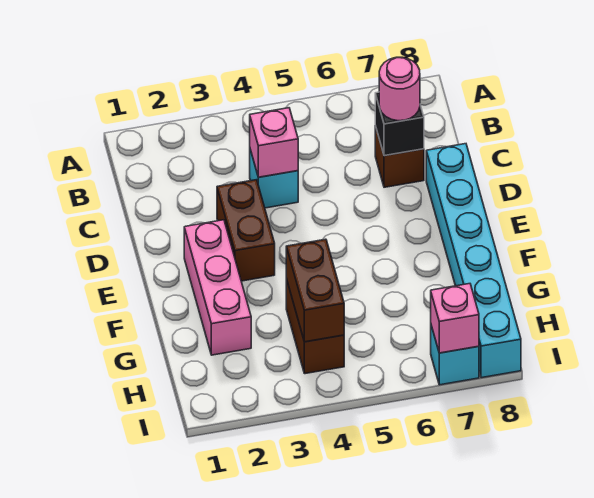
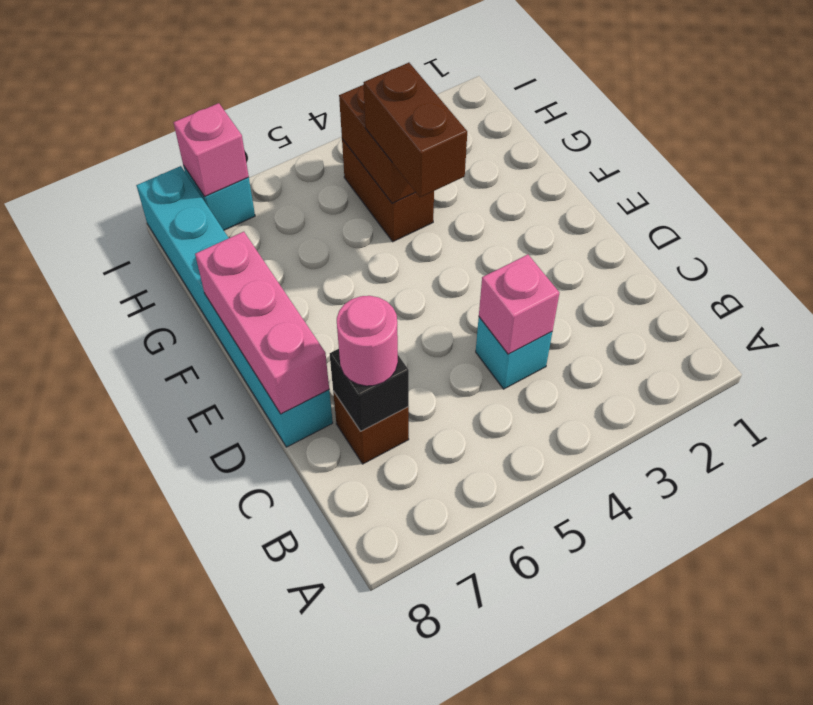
brown brick D3:E3 level 1 -> brown brick F4:G4 level 3
pink brick E2:G2 level 1 -> pink brick D8:F8 level 2

